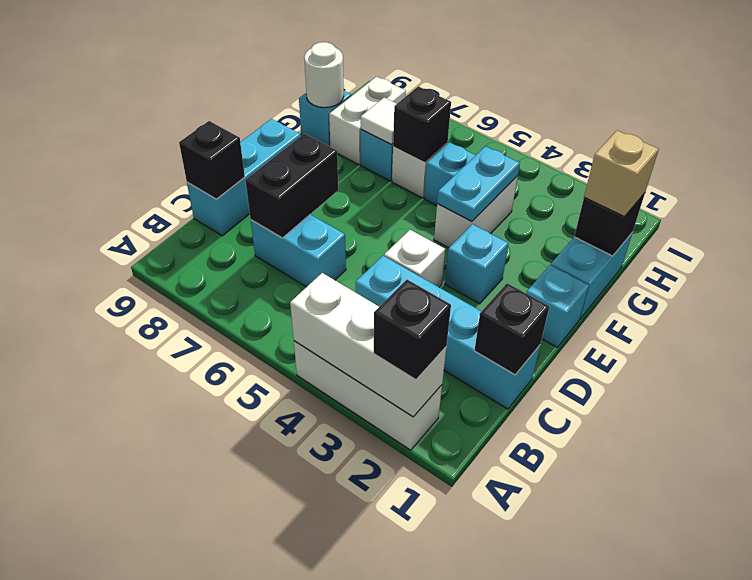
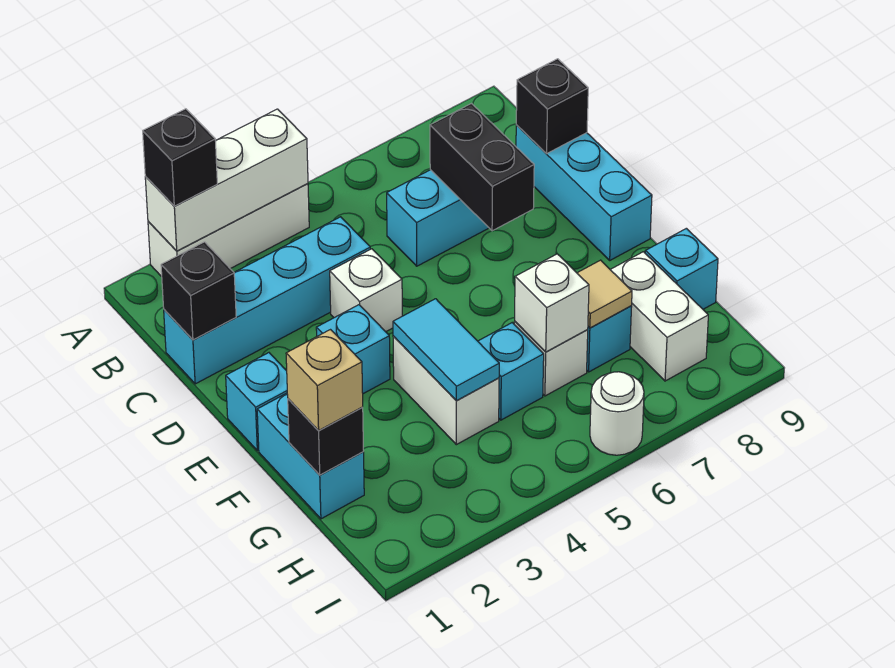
cyan plate F4:G4 level 2 -> cyan tile F4:G4 level 2
black brick G6 level 2 -> white brick G6 level 2
white tile G7 level 2 -> tan tile G7 level 2
white round brick G9 level 2 -> white round brick I6 level 1

